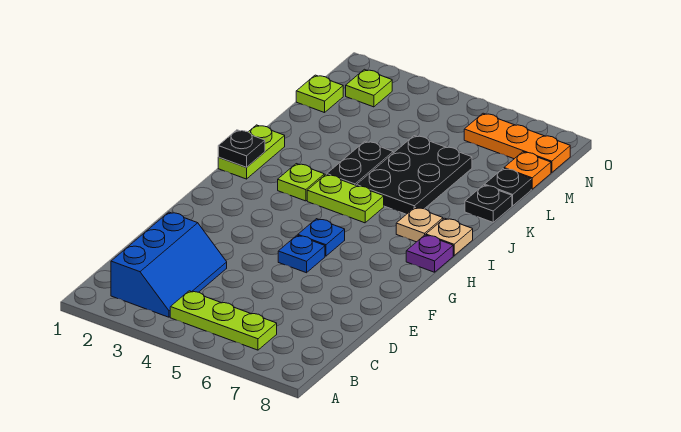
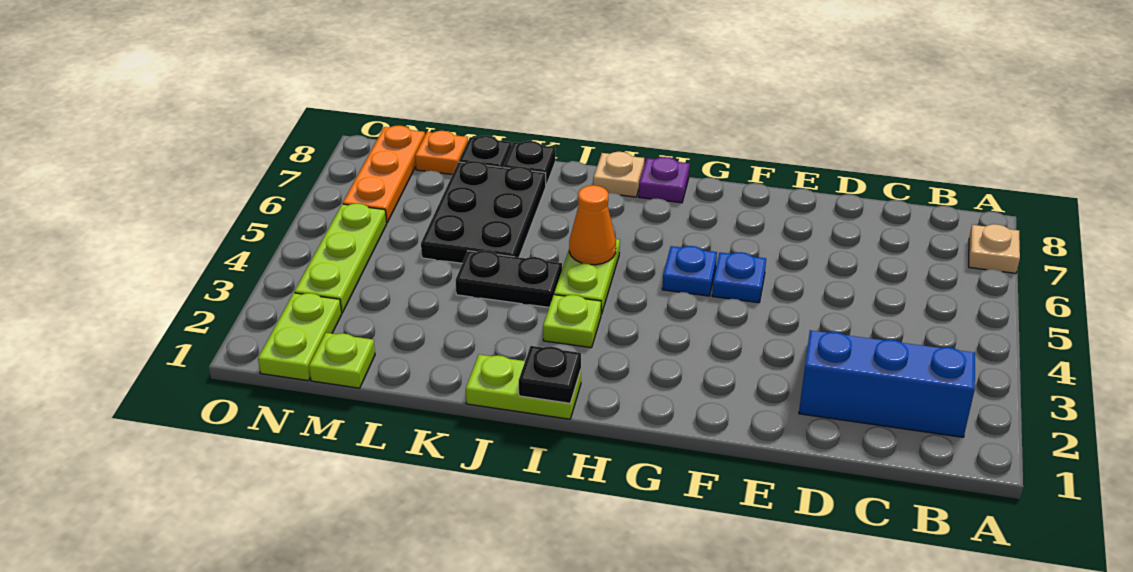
lime plate B4:B6 level 1 -> lime plate N3:N5 level 1
none -> orange cone I5 level 2
tan plate I7 level 1 -> tan plate A7 level 1
black plate J5:L6 level 1 -> black plate K5:L7 level 1
lime plate N2 level 1 -> lime plate N1:N2 level 1

